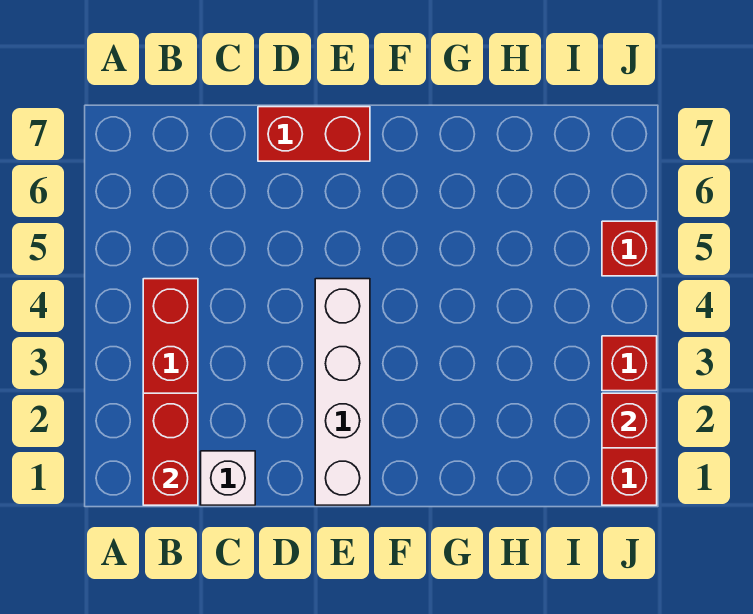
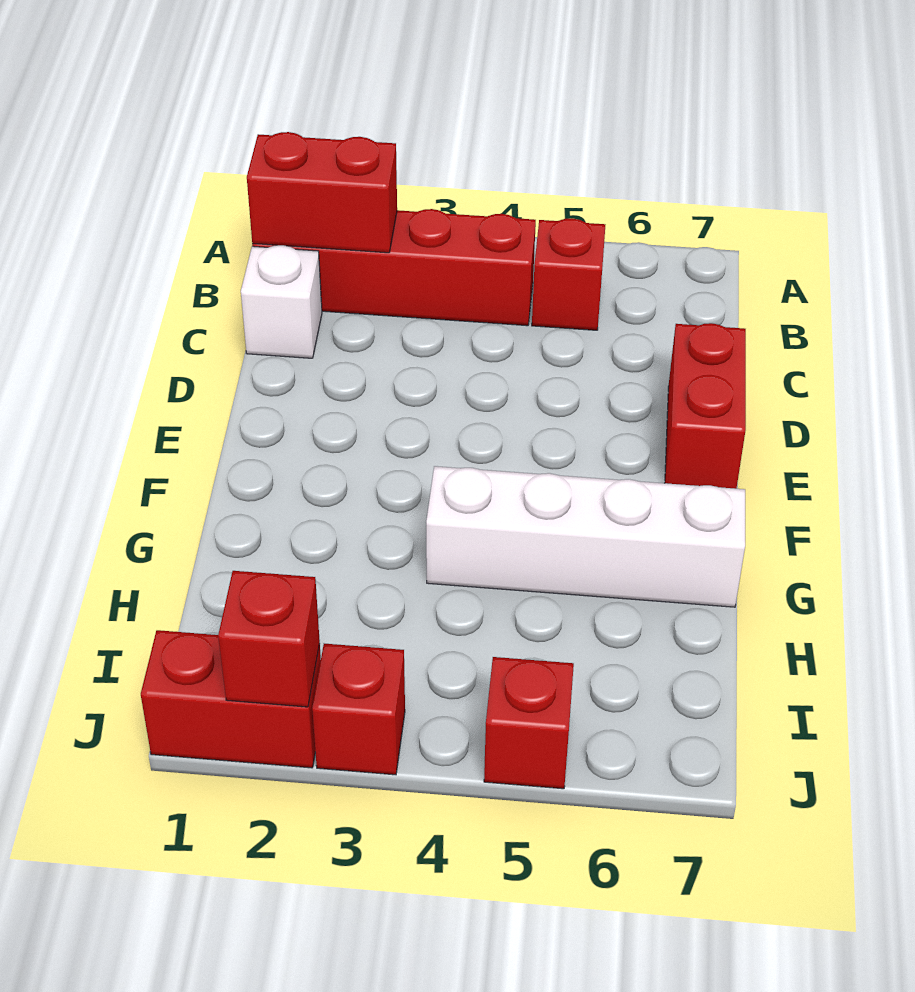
none -> red brick B5 level 1
white brick E1:E4 level 1 -> white brick G4:G7 level 1

